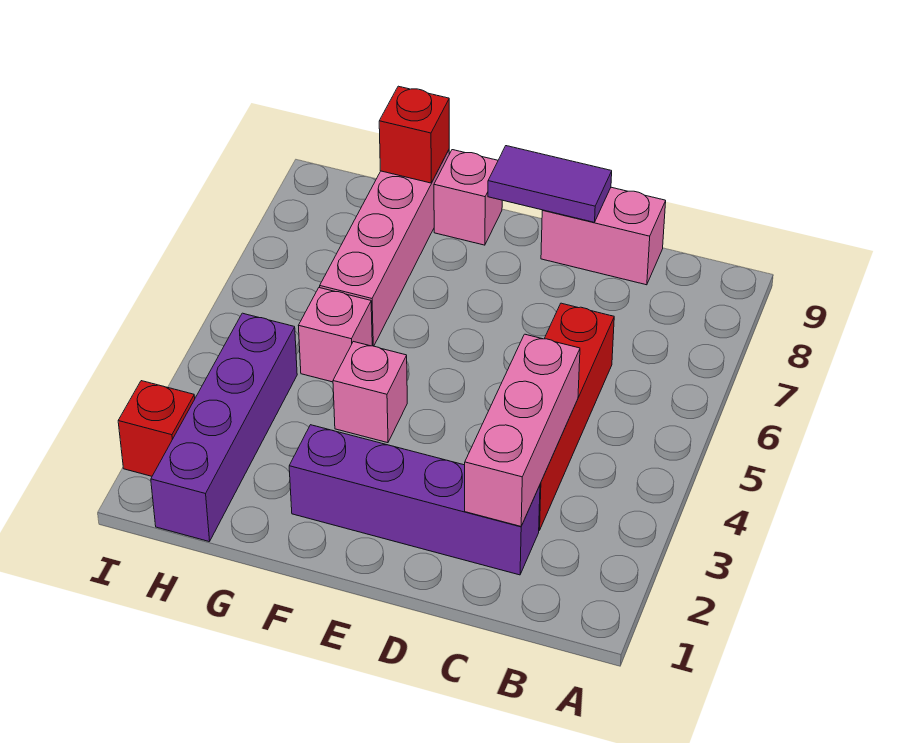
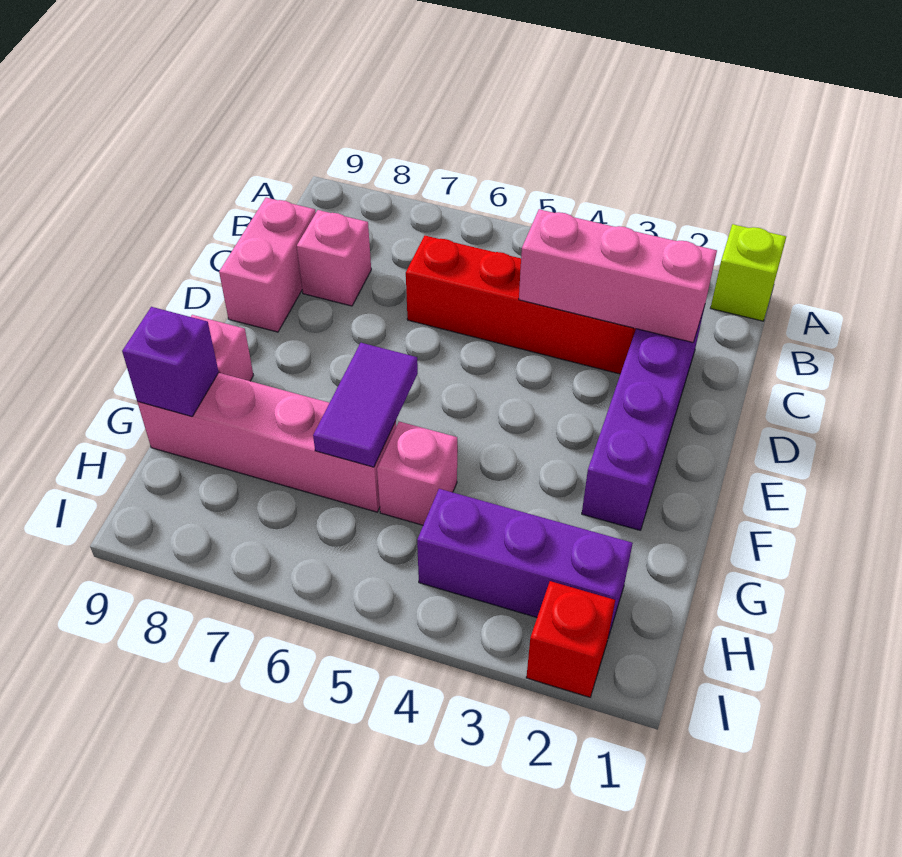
none -> lime brick A1 level 1
purple tile D9:E9 level 2 -> purple tile F6:G6 level 2
pink brick F4 level 1 -> pink brick C8 level 1
red brick G9 level 2 -> purple brick G9 level 2
purple brick H1:H4 level 1 -> purple brick H2:H4 level 1

